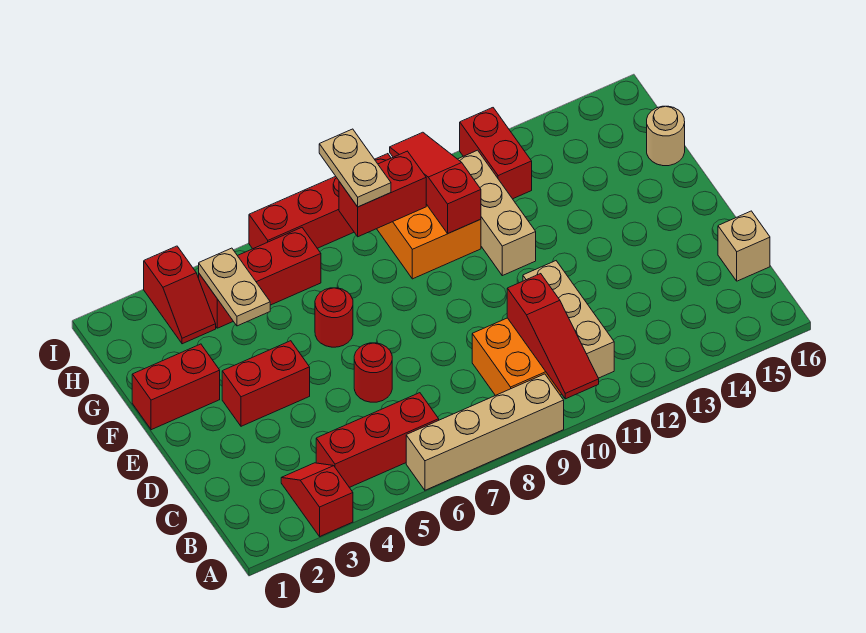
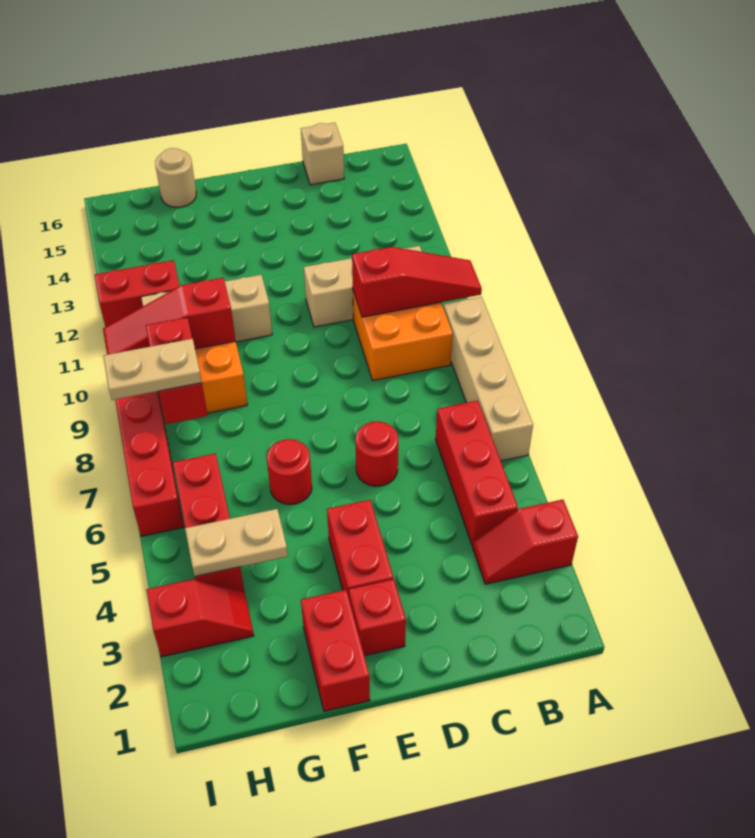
none -> red brick E2 level 1

